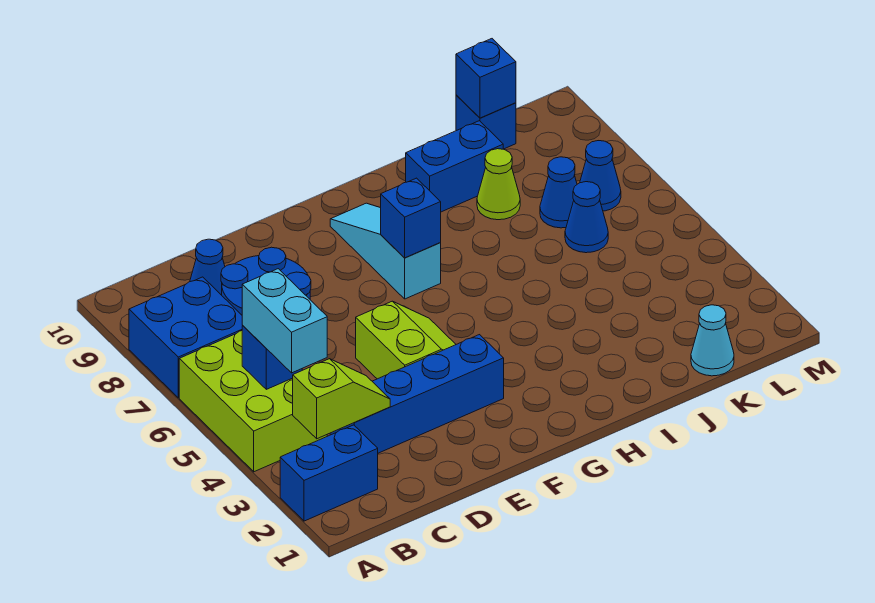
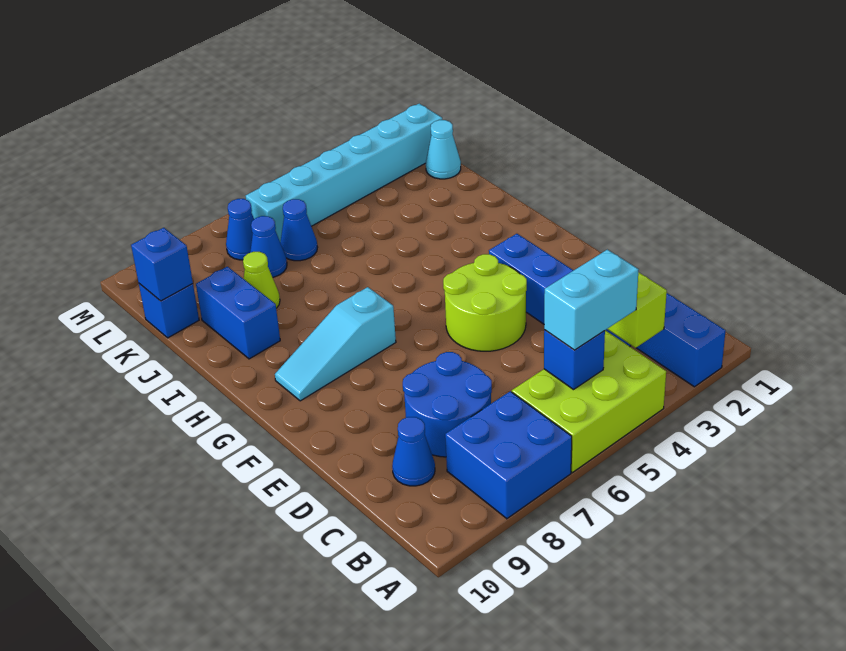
lime slope E4:F5 level 1 top E -> lime round brick E4:F5 level 1
blue brick G7 level 2 -> none
none -> cyan brick L1:L6 level 1

